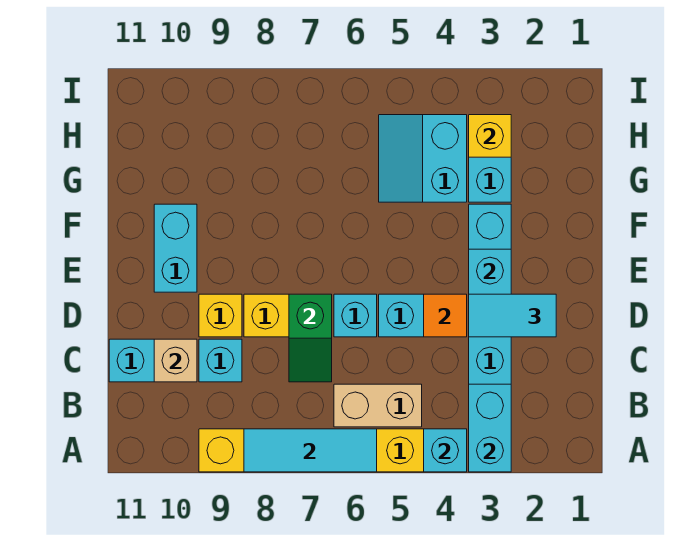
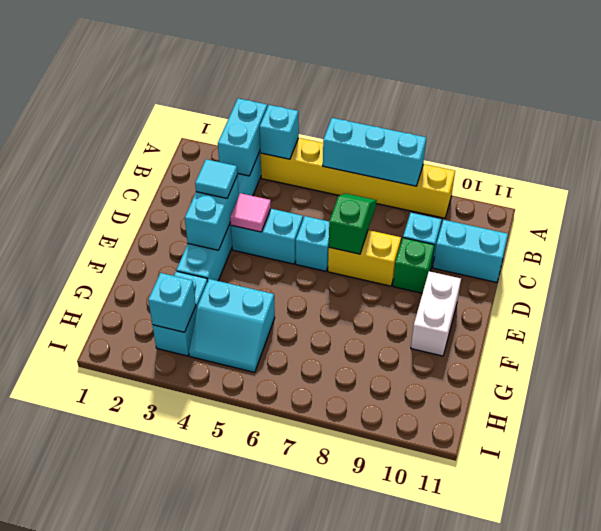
cyan tile A6:A8 level 2 -> cyan brick A6:A8 level 2
tan brick B5:B6 level 1 -> none
tan brick C10 level 2 -> none
cyan tile D2:D3 level 3 -> cyan tile D3 level 3
orange tile D4 level 2 -> pink tile D4 level 2
yellow brick D9 level 1 -> green brick D9 level 1
cyan brick E10:F10 level 1 -> white brick E10:F10 level 1
cyan slope G4:H5 level 1 top 4 -> cyan slope G4:H5 level 1 top G
yellow brick H3 level 2 -> cyan brick H3 level 2

